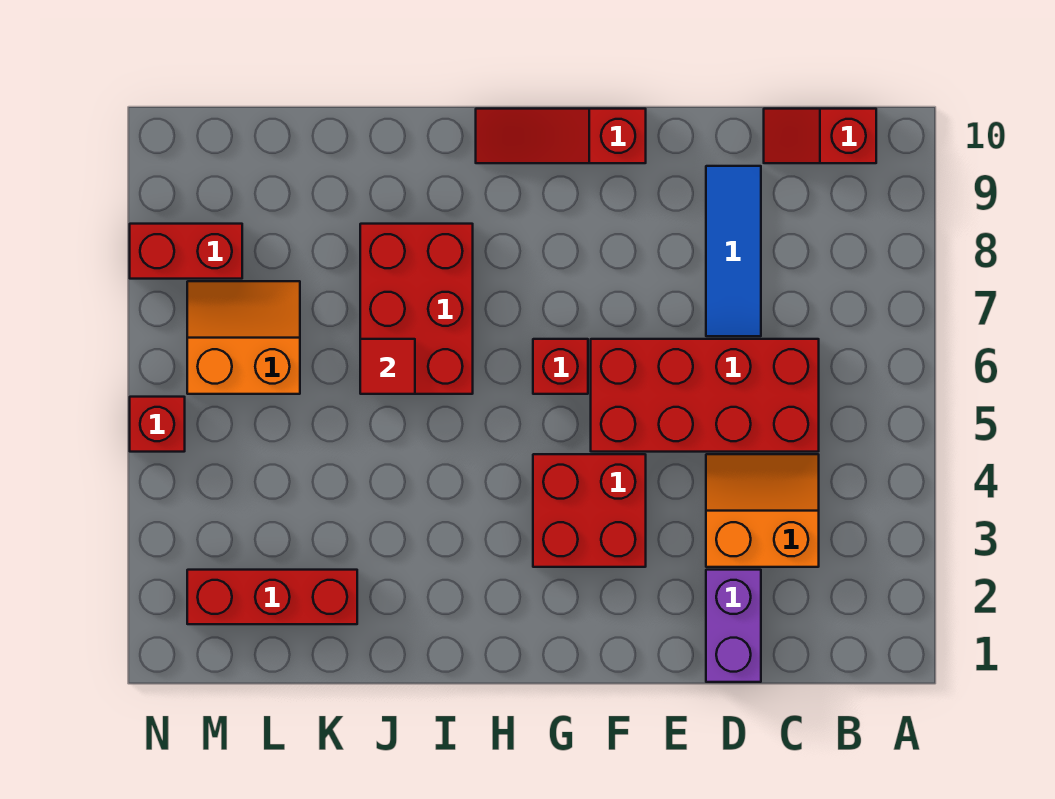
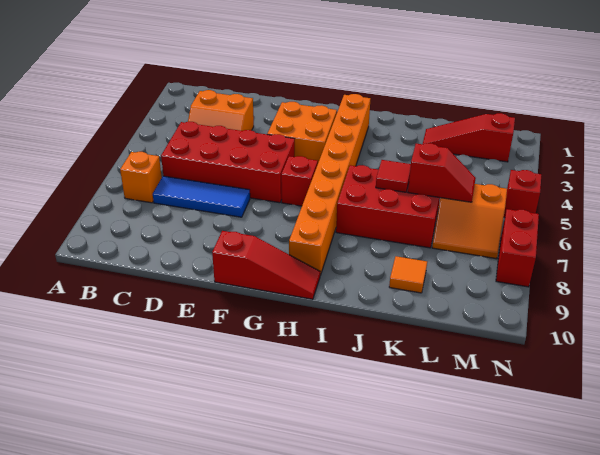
none -> orange brick B7 level 1
red slope B10:C10 level 1 top B -> red slope K6:L6 level 2 top K
purple brick D1:D2 level 1 -> none
blue tile D7:D9 level 1 -> blue tile C7:E7 level 1
red brick F3:G4 level 1 -> orange brick F3:G4 level 1
none -> orange brick H2:H9 level 1
red brick I6:J8 level 1 -> red brick I6:K7 level 1
red brick K2:M2 level 1 -> red slope K2:M2 level 1 top M
none -> orange tile K9 level 1
red brick M8:N8 level 1 -> red brick N7:N8 level 1

